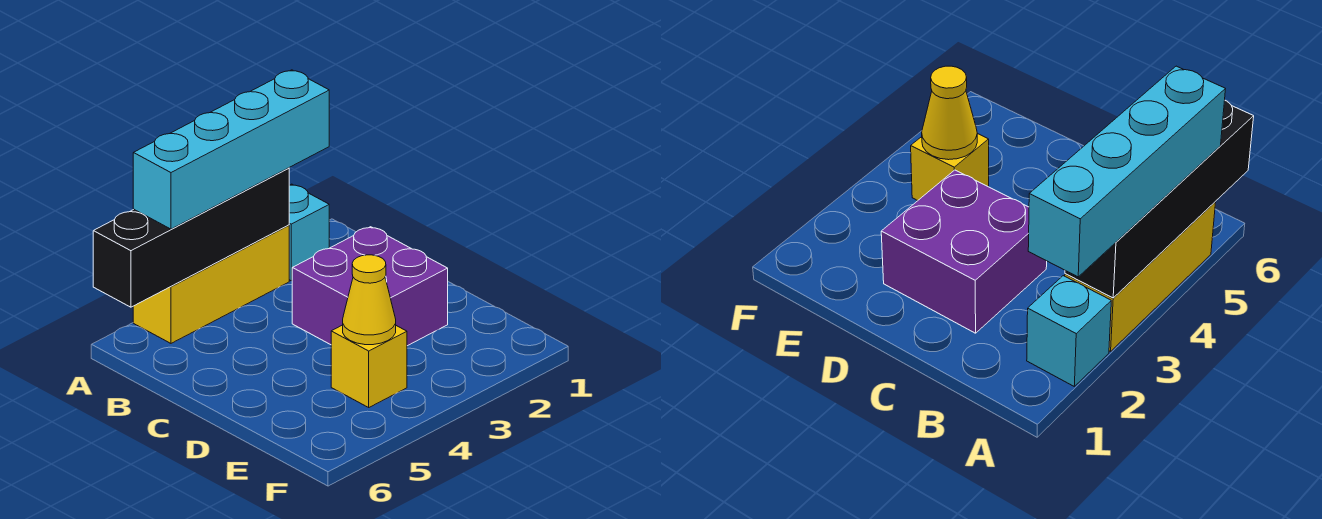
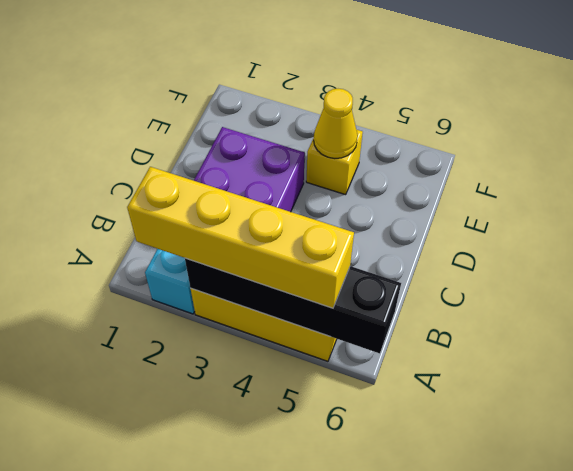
cyan brick A2:A5 level 3 -> yellow brick A2:A5 level 3

